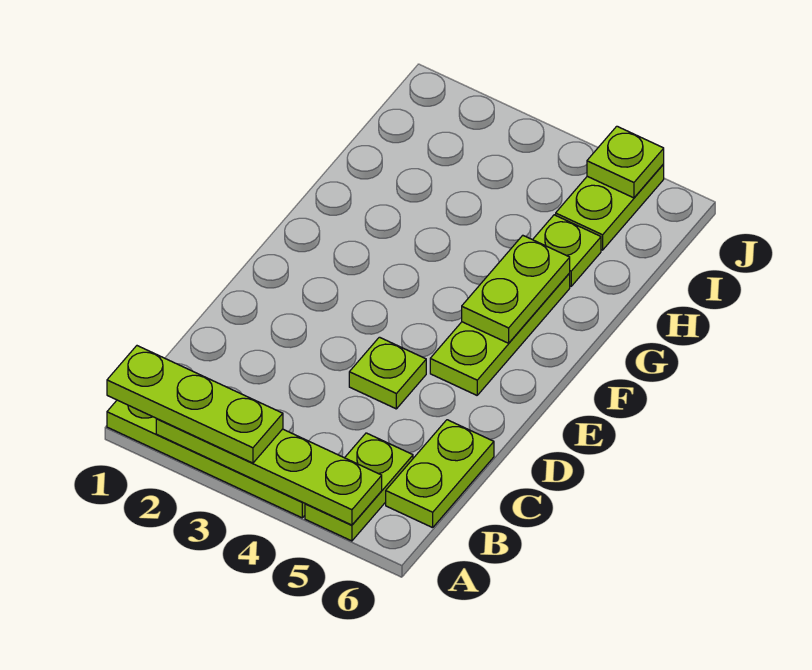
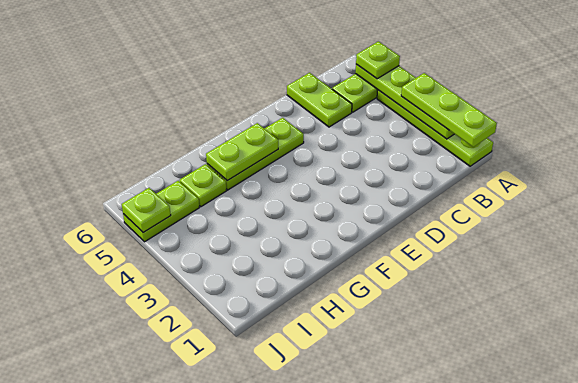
lime plate B6:C6 level 1 -> lime plate C5:C6 level 1
lime plate D4 level 1 -> lime plate A5 level 3

